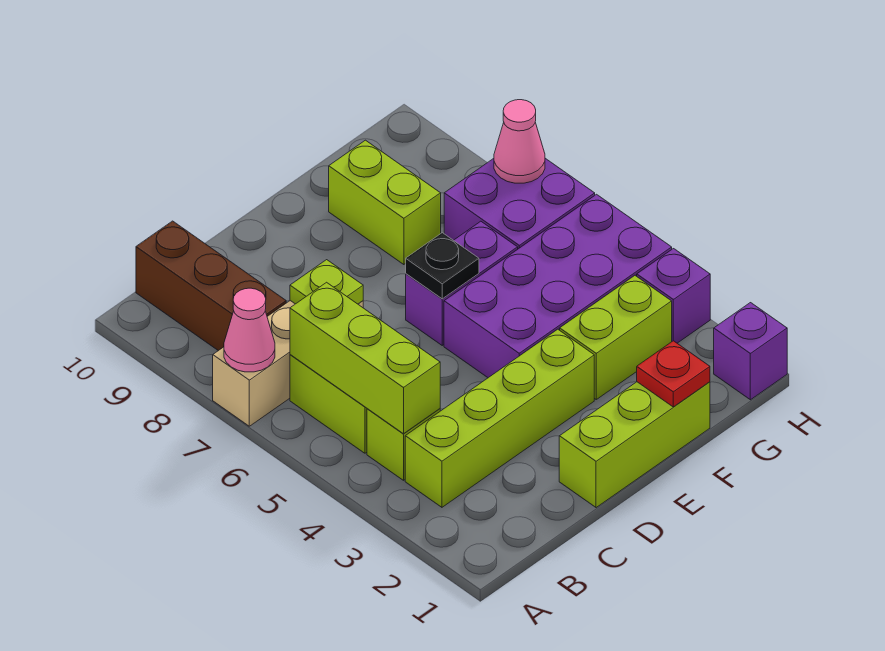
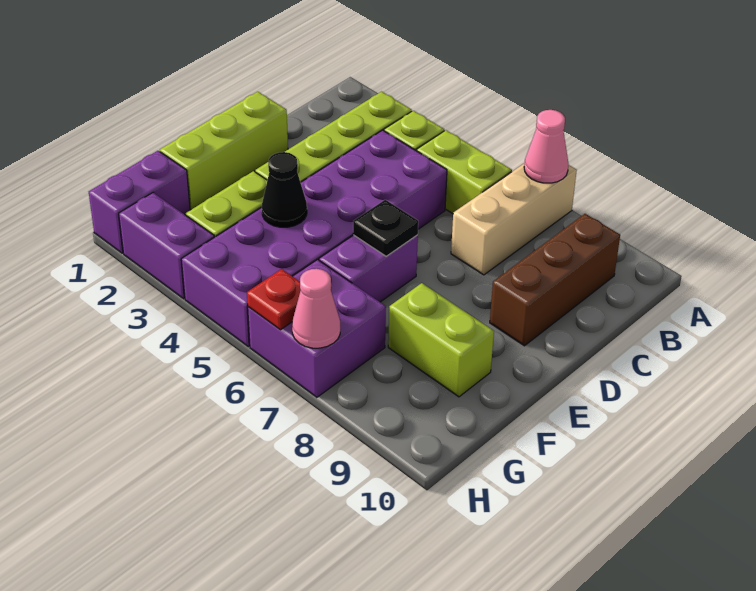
lime brick B4:B6 level 2 -> none
brown brick B8:B10 level 1 -> brown brick B9:D9 level 1
lime plate C7 level 2 -> none
purple brick E4:H5 level 1 -> purple brick C4:H5 level 1
red plate F1 level 2 -> red plate H6 level 2
none -> black cone F4 level 2
purple brick H1 level 1 -> purple brick G1:H1 level 1
purple brick H3 level 1 -> purple brick H2:H3 level 1

